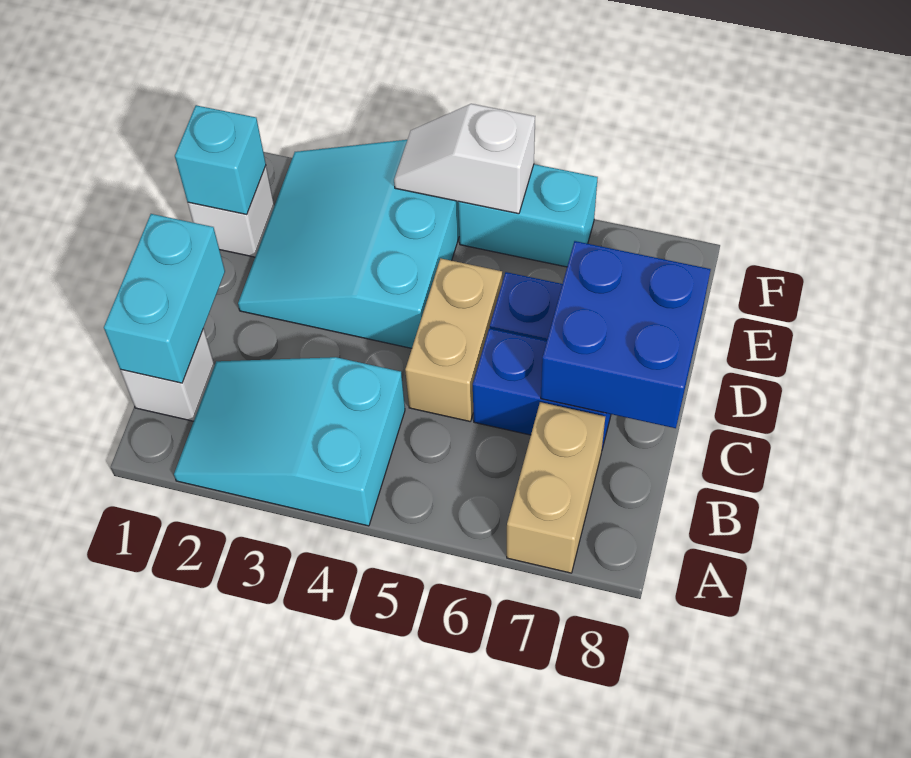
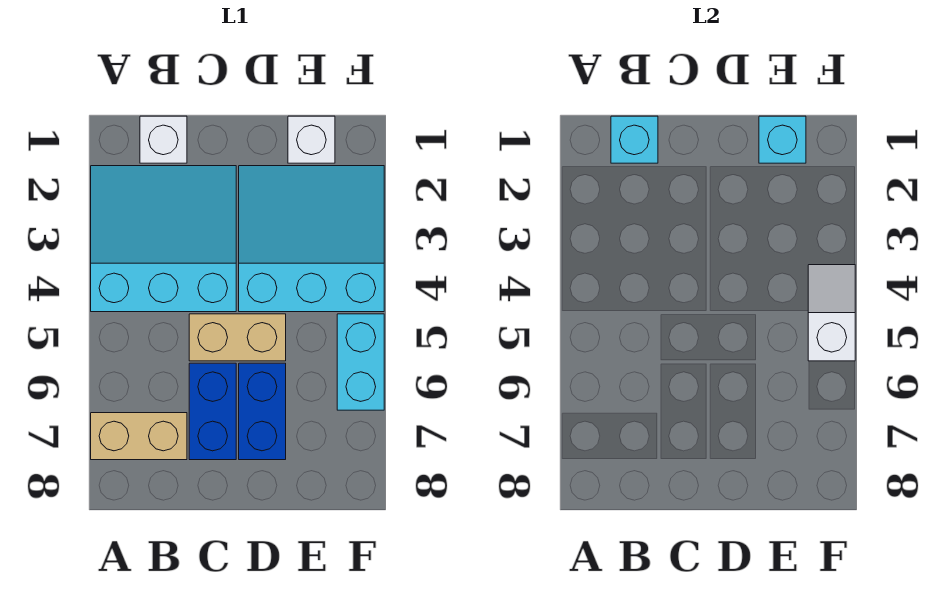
cyan slope A2:B4 level 1 top 4 -> cyan slope A2:C4 level 1 top 4
cyan brick B1:C1 level 2 -> cyan brick B1 level 2
blue brick C7:D8 level 2 -> none

